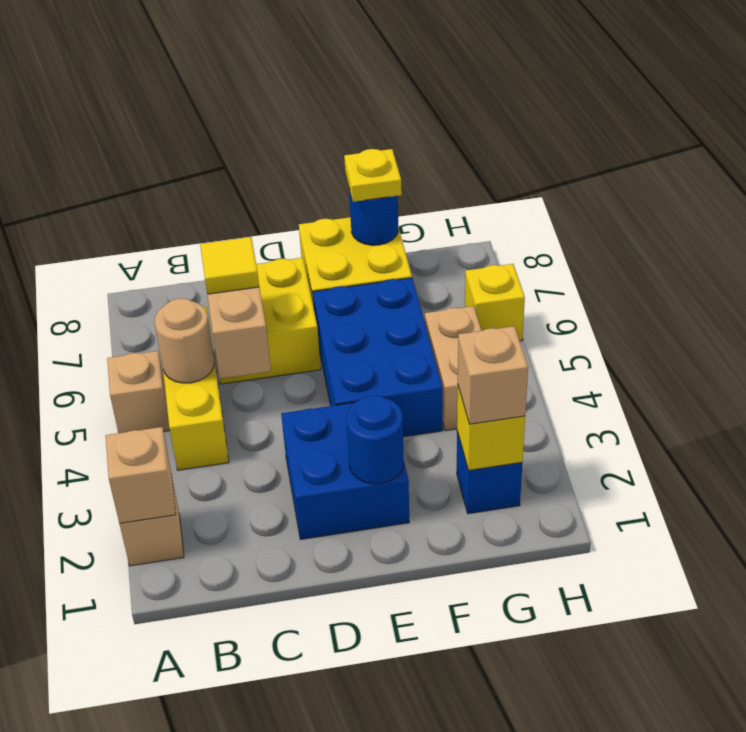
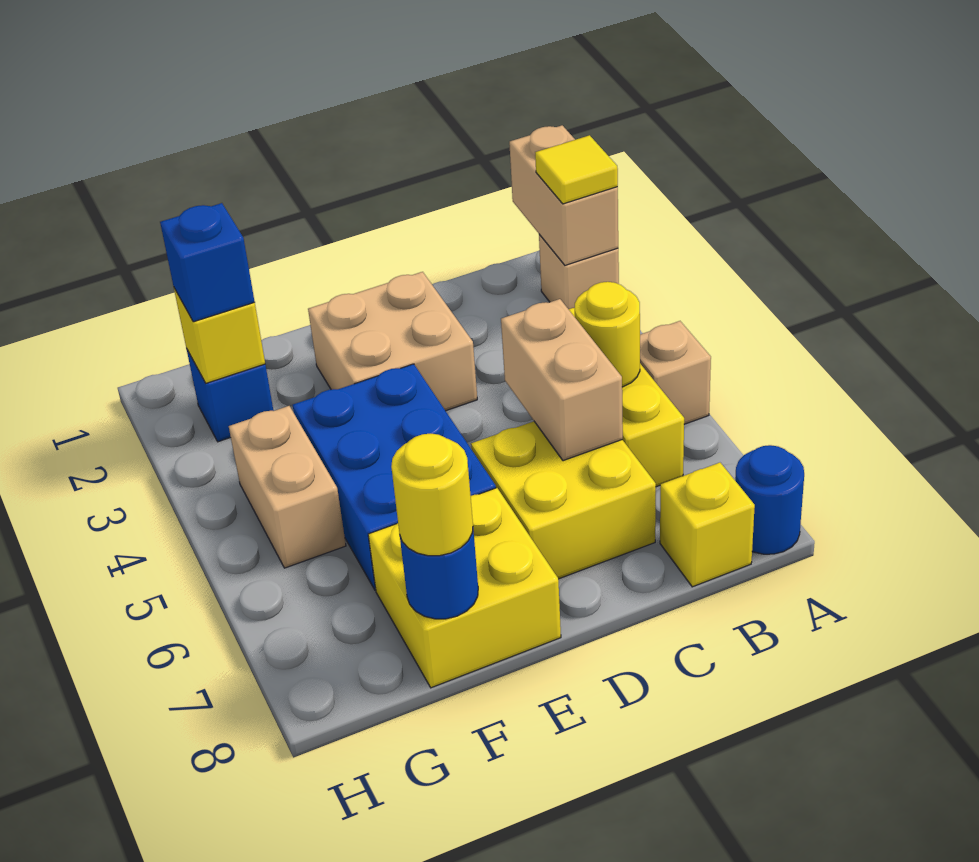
tan brick A2 level 2 -> tan brick A1:A2 level 2
tan round brick B5 level 2 -> yellow round brick B5 level 2
yellow tile C6 level 3 -> yellow tile A2 level 3
blue brick D2:E3 level 1 -> tan brick D2:E3 level 1
blue round brick E2 level 2 -> blue round brick A8 level 1
yellow plate F8 level 3 -> yellow round brick F8 level 3
tan brick G2 level 3 -> blue brick G2 level 3
yellow brick H6 level 1 -> yellow brick B8 level 1

